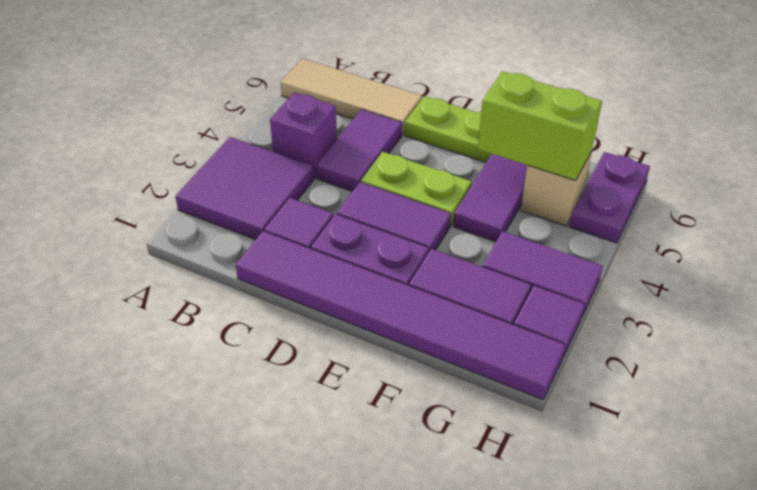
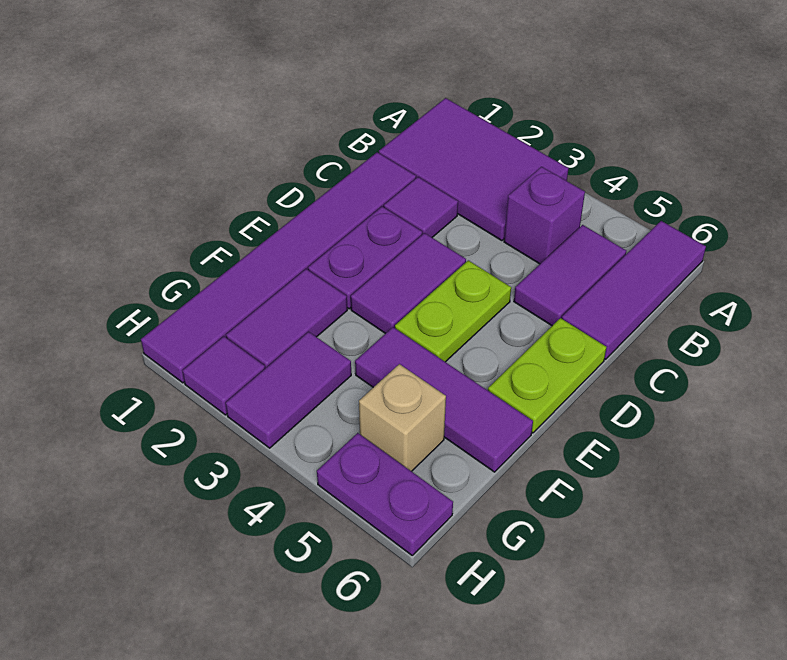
purple tile A2:B3 level 1 -> purple tile A1:B3 level 1
tan tile A6:C6 level 1 -> purple tile A6:C6 level 1
purple tile C4:C5 level 1 -> purple tile B5:C5 level 1
lime brick F5:G5 level 2 -> none

